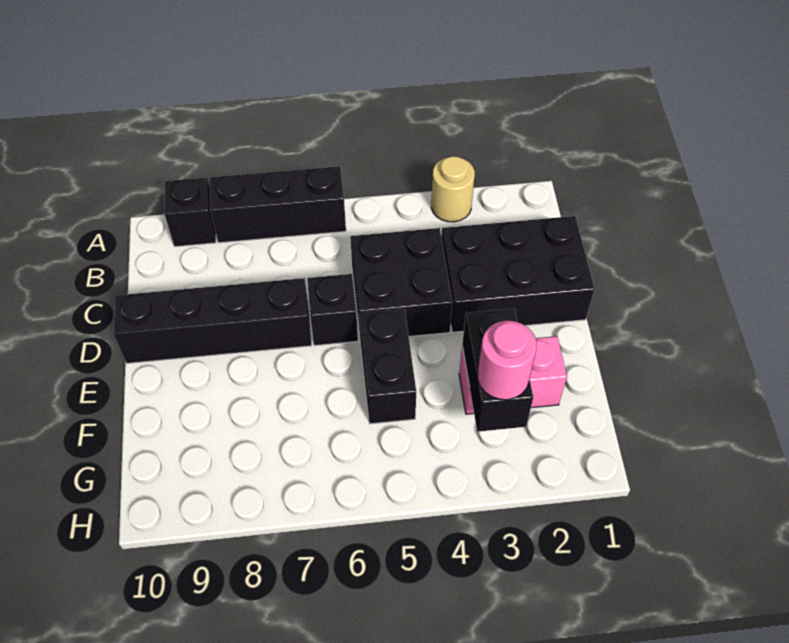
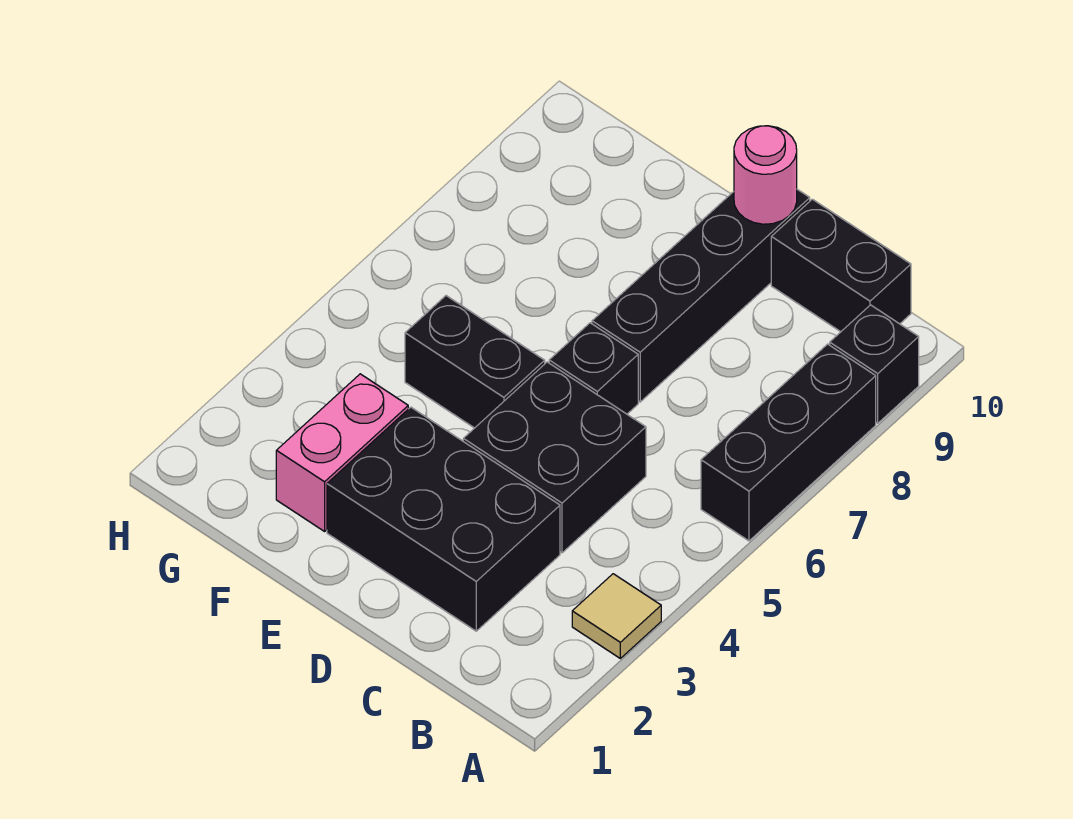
tan round brick A3 level 1 -> tan tile A3 level 1
black brick C1:D3 level 1 -> black brick C2:E3 level 1
black brick F3:G3 level 2 -> black brick B10:C10 level 1
pink round brick G3 level 3 -> pink round brick D10 level 2

